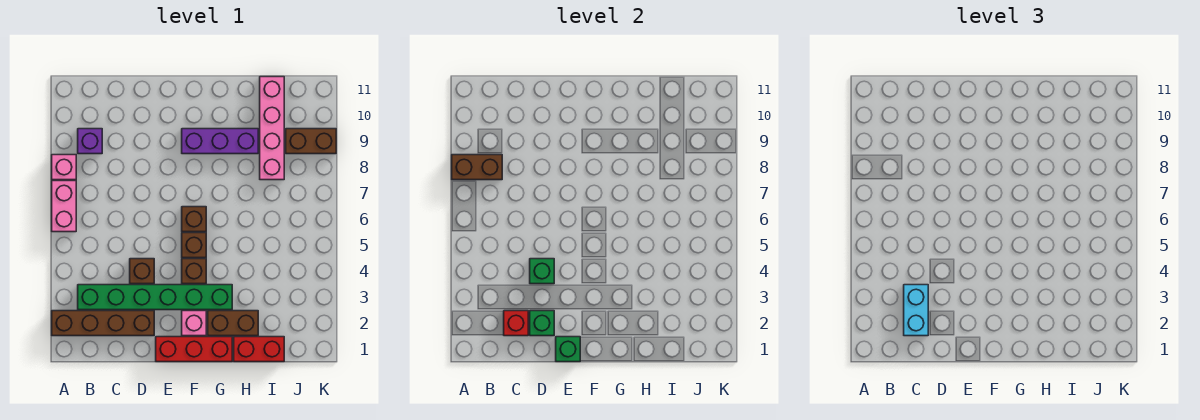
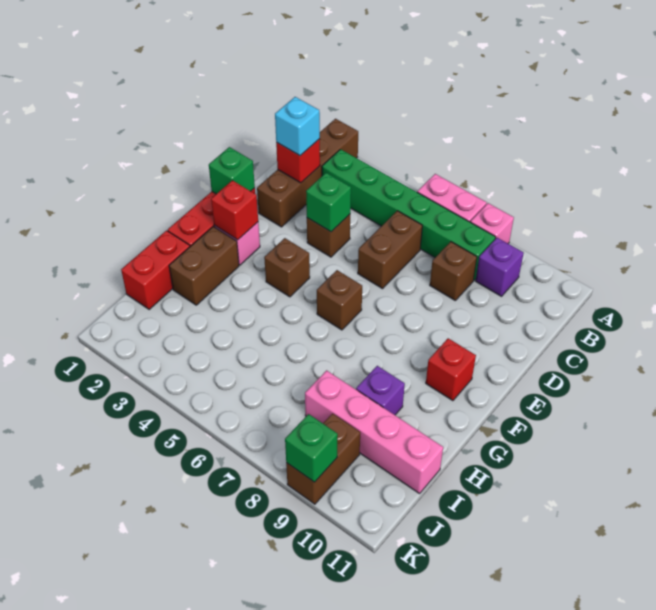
brown brick A8:B8 level 2 -> brown brick C6:D6 level 1
green brick B3:G3 level 1 -> green brick B3:B8 level 1
cyan brick C2:C3 level 3 -> cyan brick C2 level 3
green brick D2 level 2 -> green brick K9 level 2
none -> red brick F2 level 2
brown brick F5 level 1 -> brown brick C8 level 1
purple brick F9:H9 level 1 -> purple brick H9 level 1
none -> red brick F10 level 1

